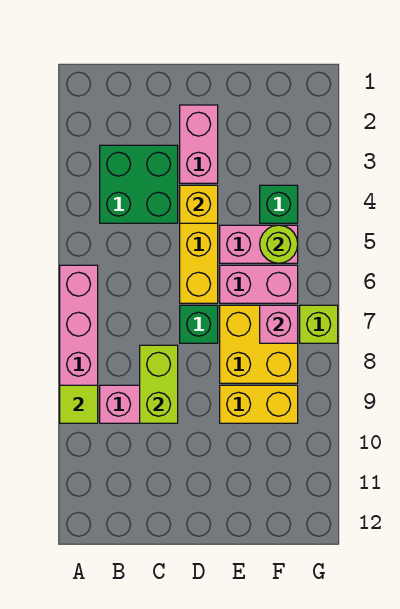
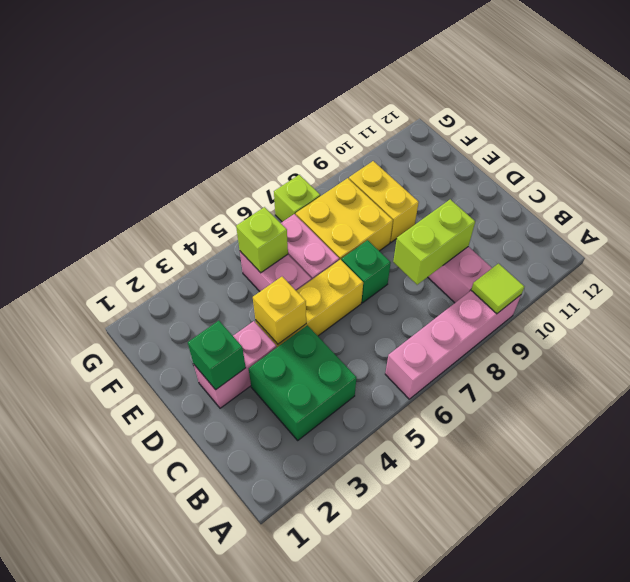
green brick F4 level 1 -> green brick D2 level 2
lime round brick F5 level 2 -> lime brick F5 level 2
pink brick F7 level 2 -> none

